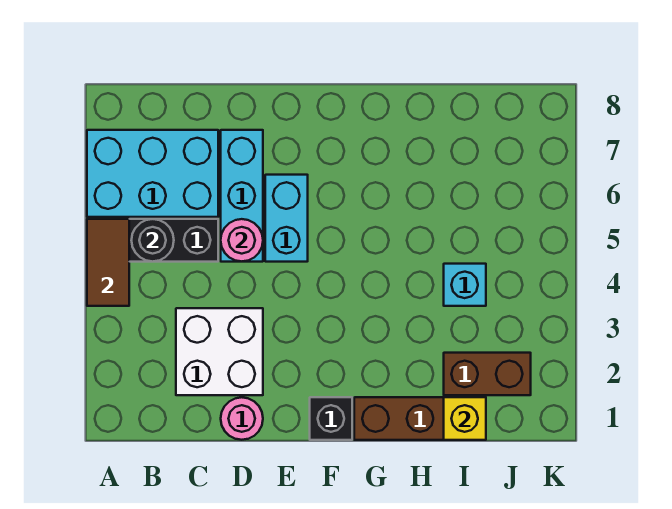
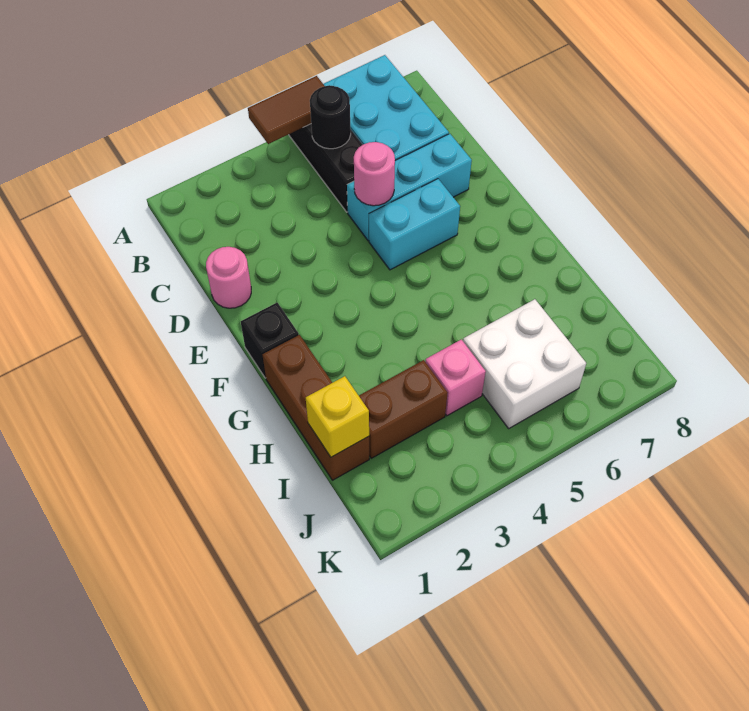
white brick C2:D3 level 1 -> white brick I5:J6 level 1
brown brick I2:J2 level 1 -> brown brick I2:I3 level 1
cyan brick I4 level 1 -> pink brick I4 level 1

